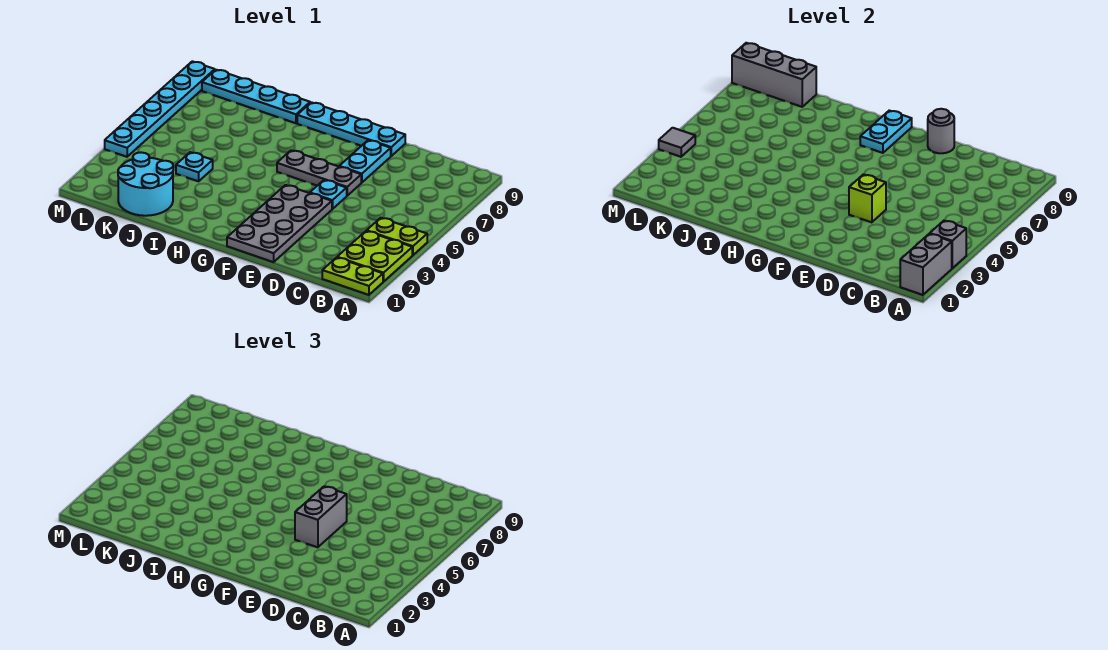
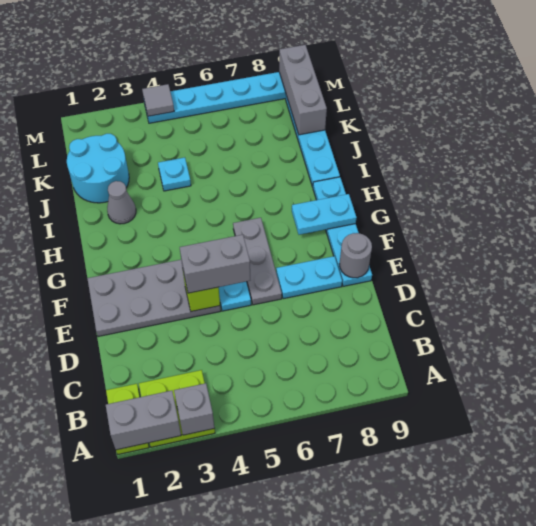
lime plate A4:B4 level 1 -> none
none -> grey cone I2 level 1

